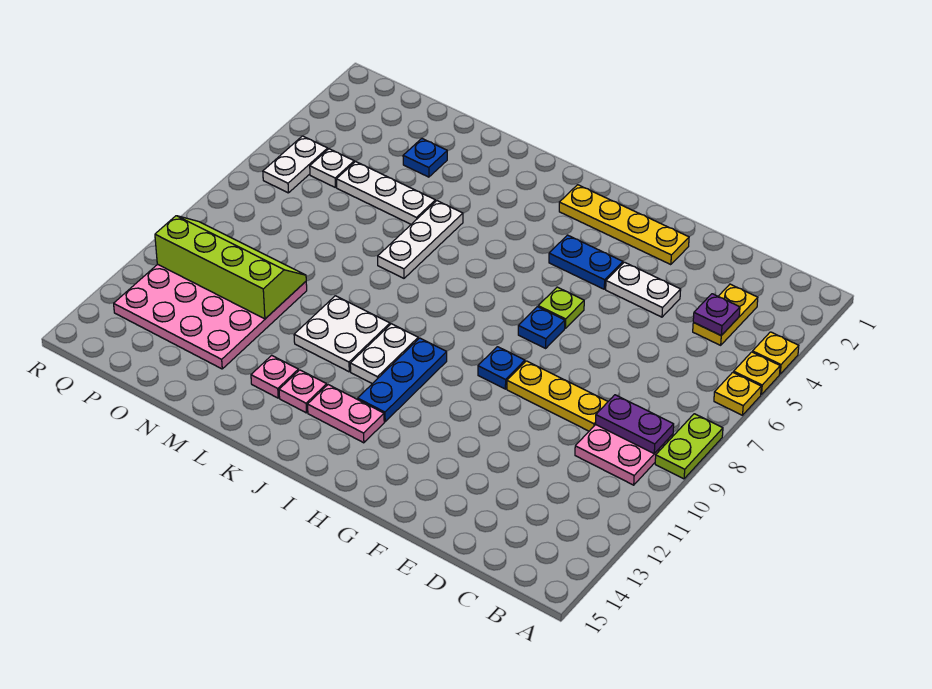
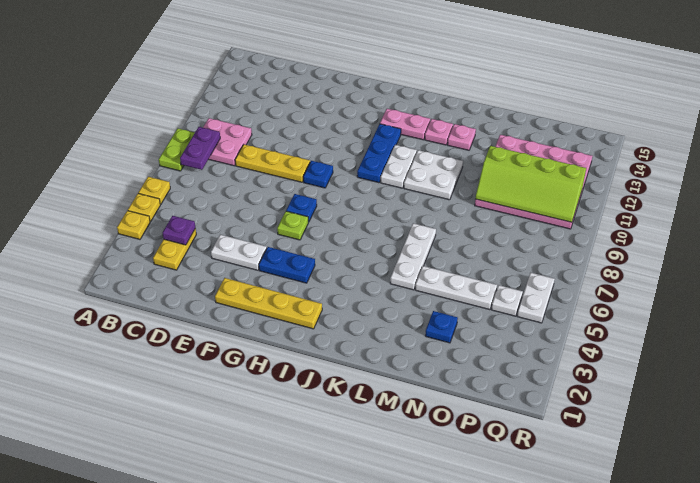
purple plate B9:C9 level 2 -> purple plate B8:B9 level 2

